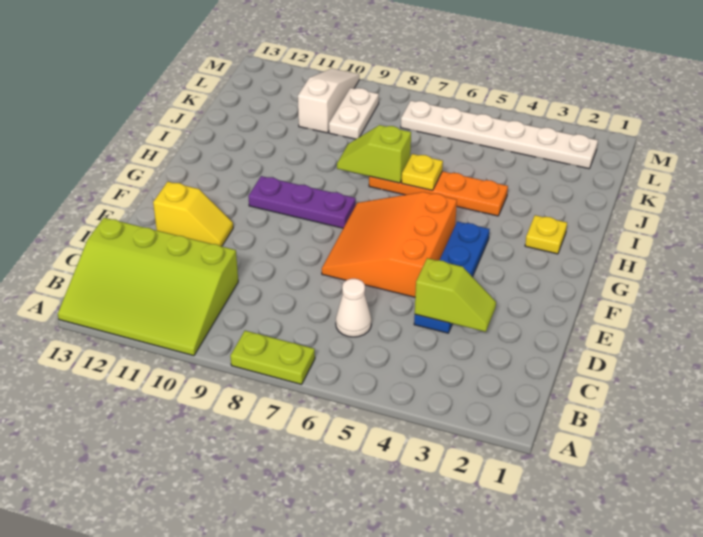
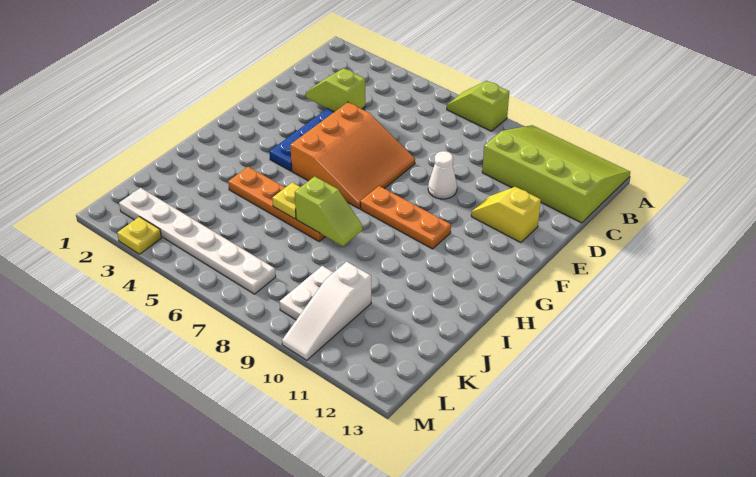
lime plate A7:A8 level 1 -> lime slope A7:A8 level 1 top 8
white cone C6 level 1 -> white cone E9 level 1
purple plate G8:G10 level 1 -> orange plate G8:G10 level 1
yellow plate H2 level 1 -> yellow plate M3 level 1

